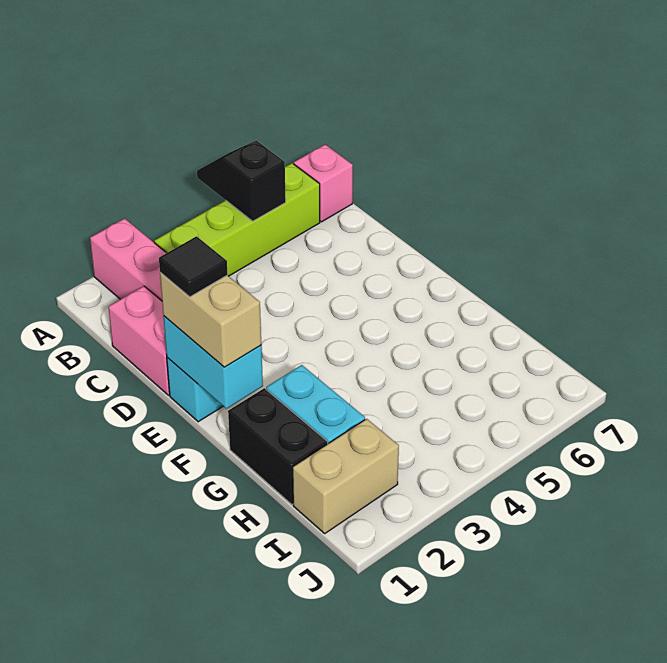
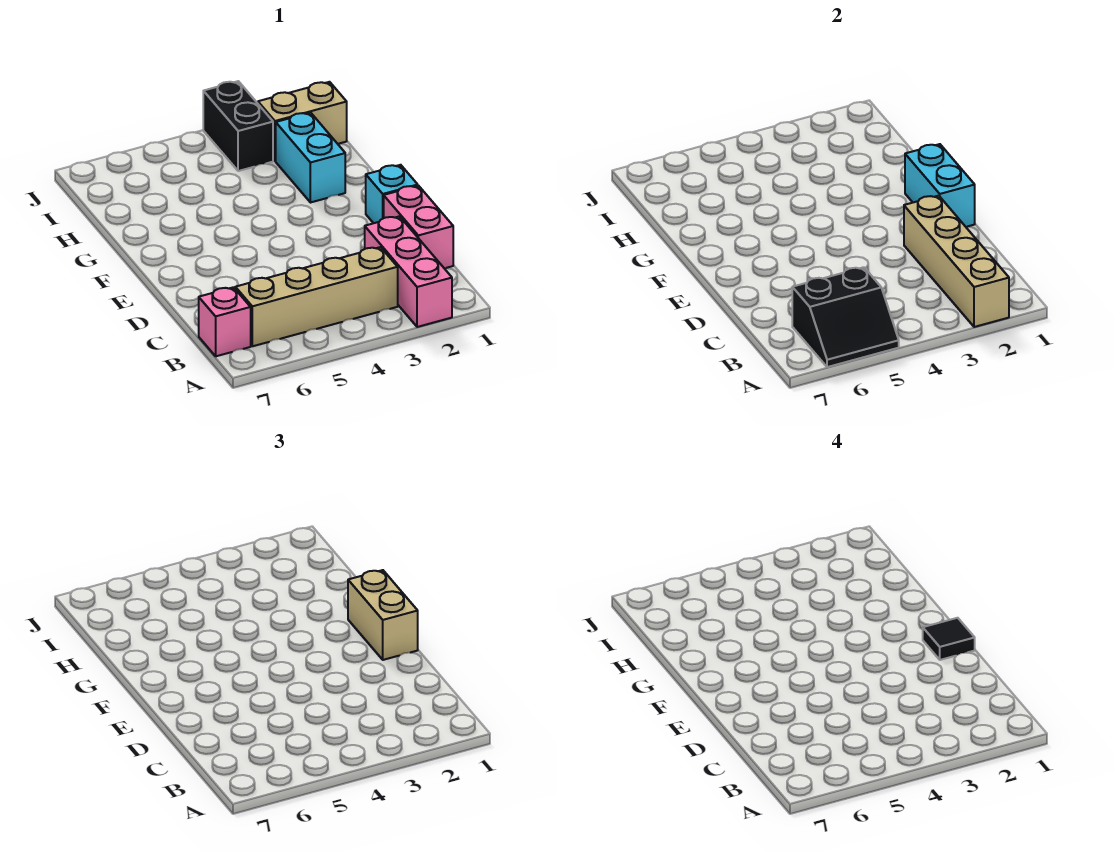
none -> tan brick A2:D2 level 2
black slope A5:B5 level 2 top B -> black slope A5:B6 level 2 top B
lime brick B3:B6 level 1 -> tan brick B3:B6 level 1
black brick G1:H1 level 1 -> black brick I3:J3 level 1

